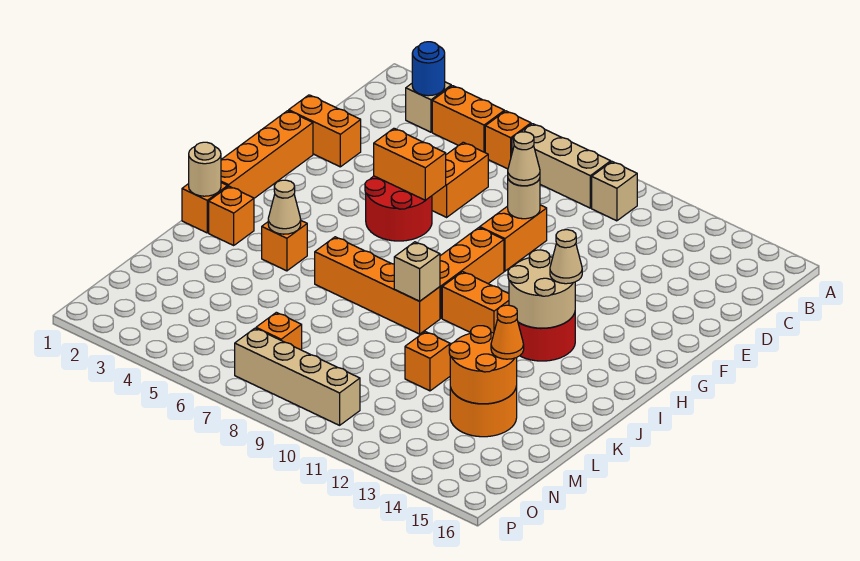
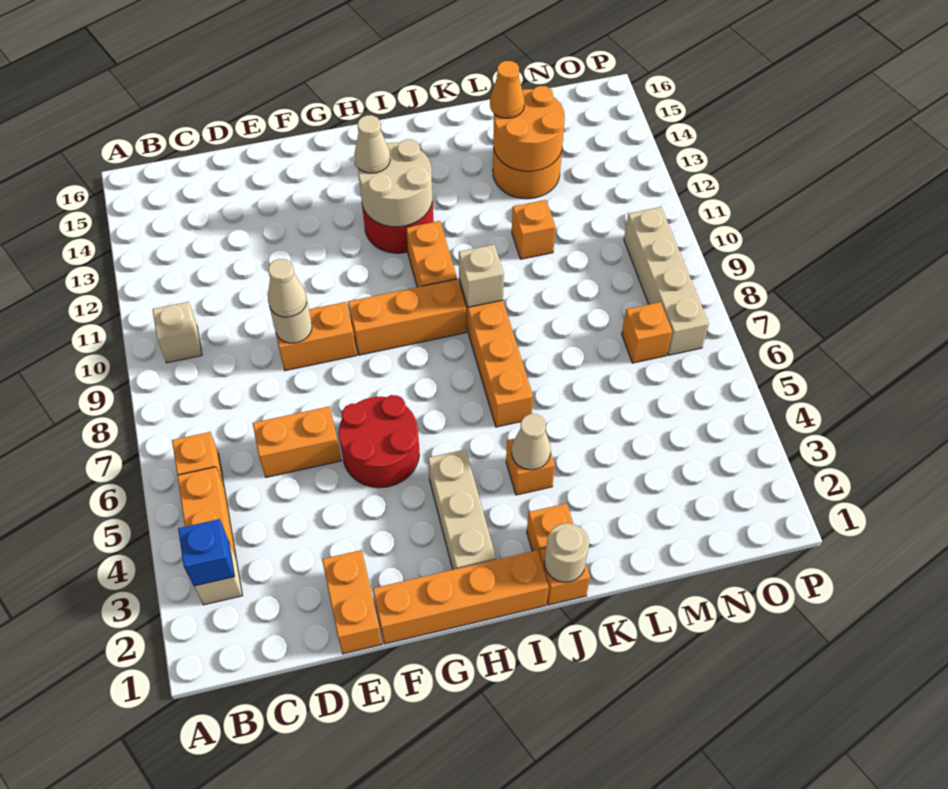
blue round brick B3 level 2 -> blue brick B3 level 2
tan brick B7:B9 level 1 -> tan brick H2:H4 level 1
orange brick F5:F6 level 2 -> none

